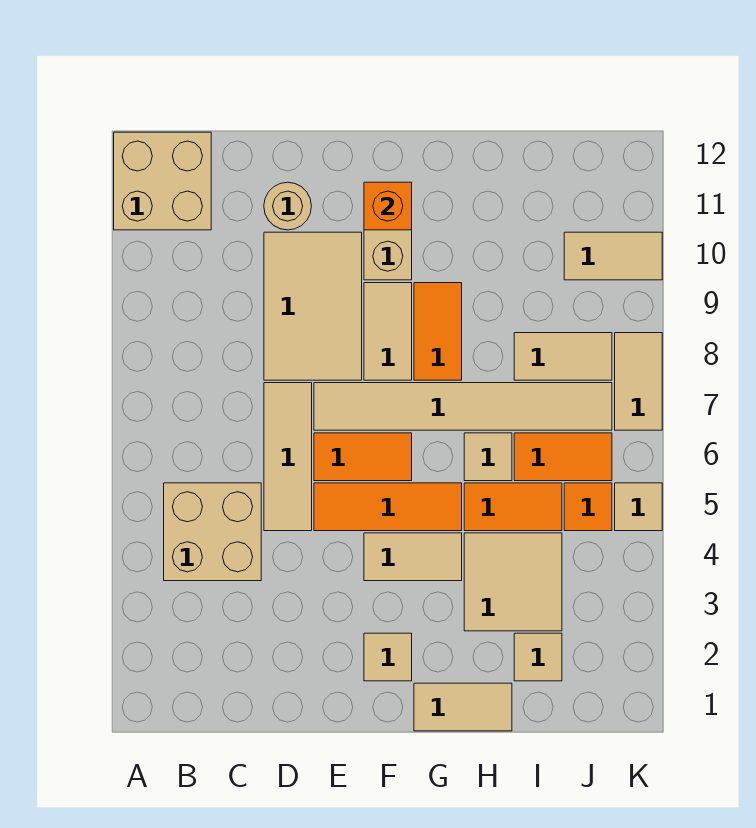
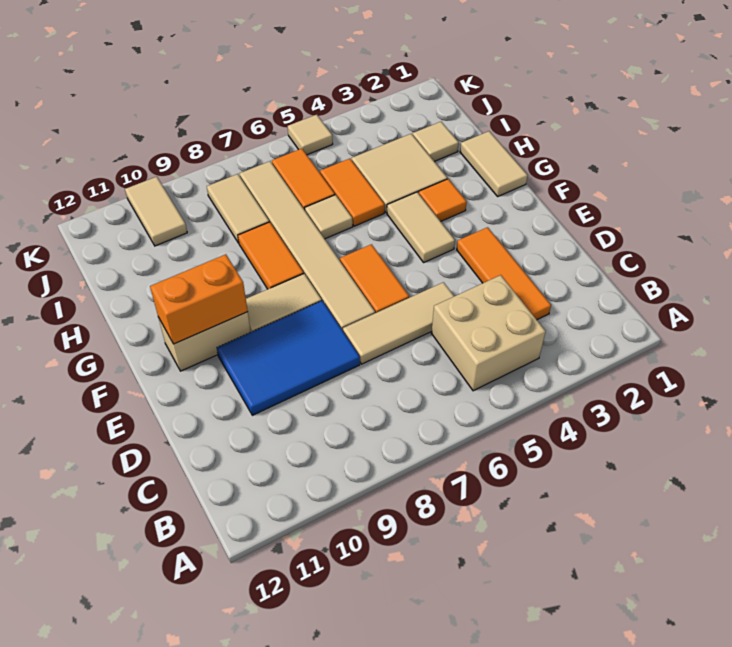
tan brick A11:B12 level 1 -> none
tan tile D8:E10 level 1 -> blue tile D8:E10 level 1
tan round brick D11 level 1 -> none
orange tile E5:G5 level 1 -> orange tile C3:E3 level 1
tan tile F2 level 1 -> none
orange brick F11 level 2 -> orange brick F10:F11 level 2
orange tile G8:G9 level 1 -> orange tile G8:H8 level 1
orange tile J5 level 1 -> orange tile G3 level 1
tan tile K7:K8 level 1 -> none

